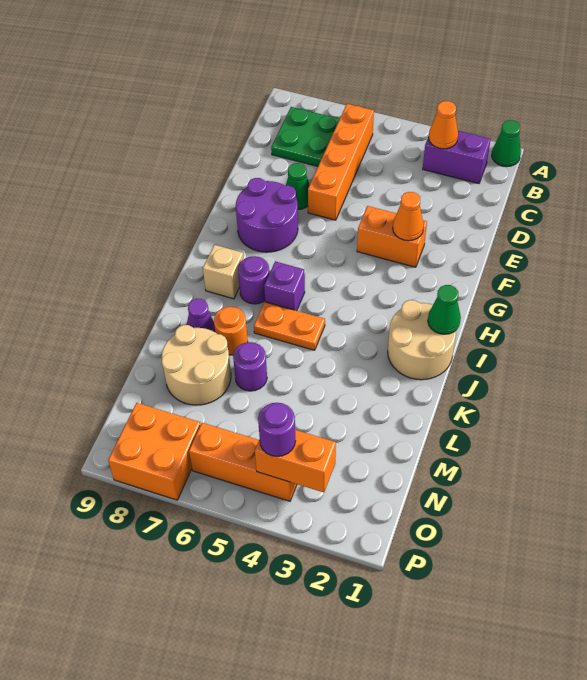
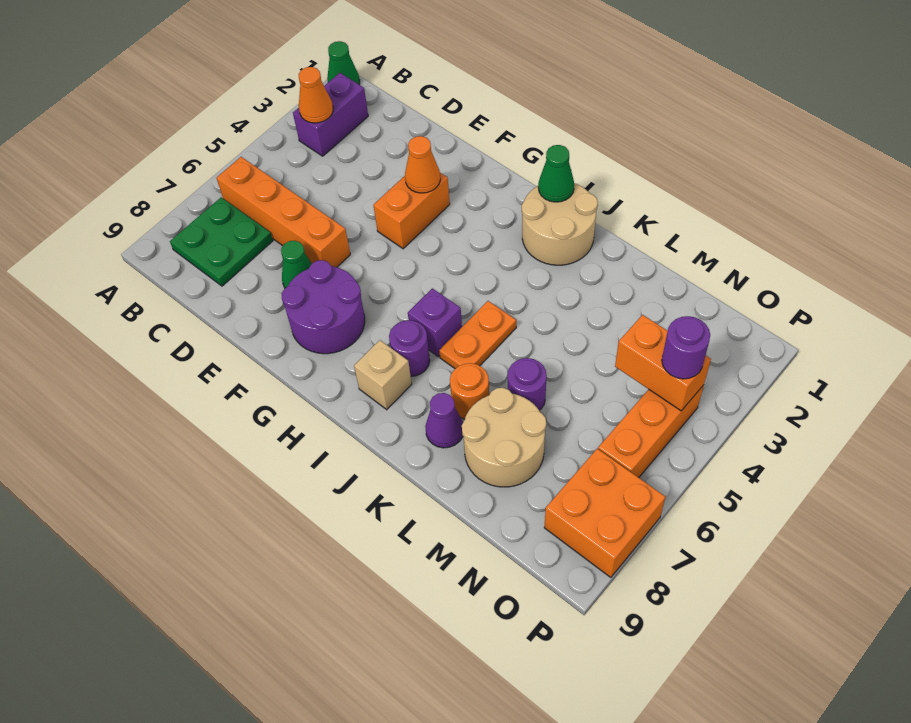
orange brick O3:O4 level 2 -> orange brick N4:O4 level 2

